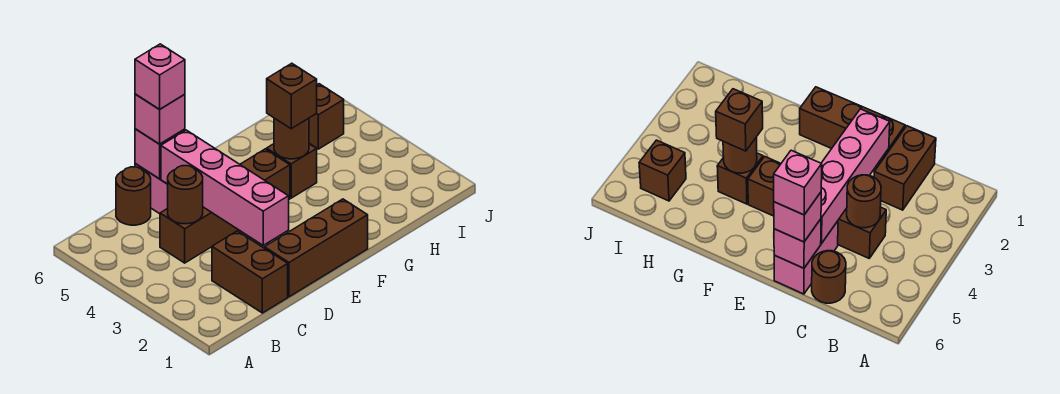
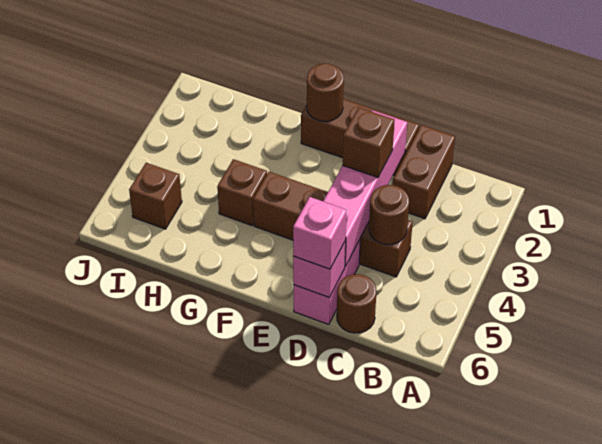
pink brick D6 level 4 -> none
brown round brick G4 level 2 -> brown round brick F1 level 2
brown brick G4 level 3 -> brown brick D3 level 3

